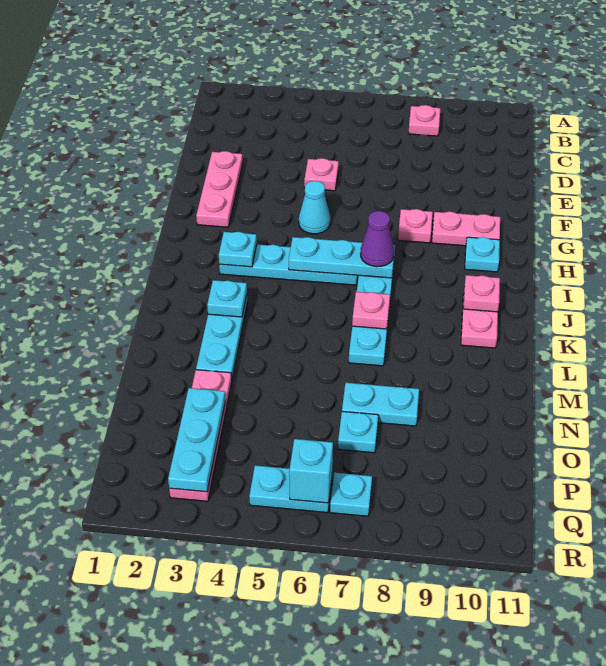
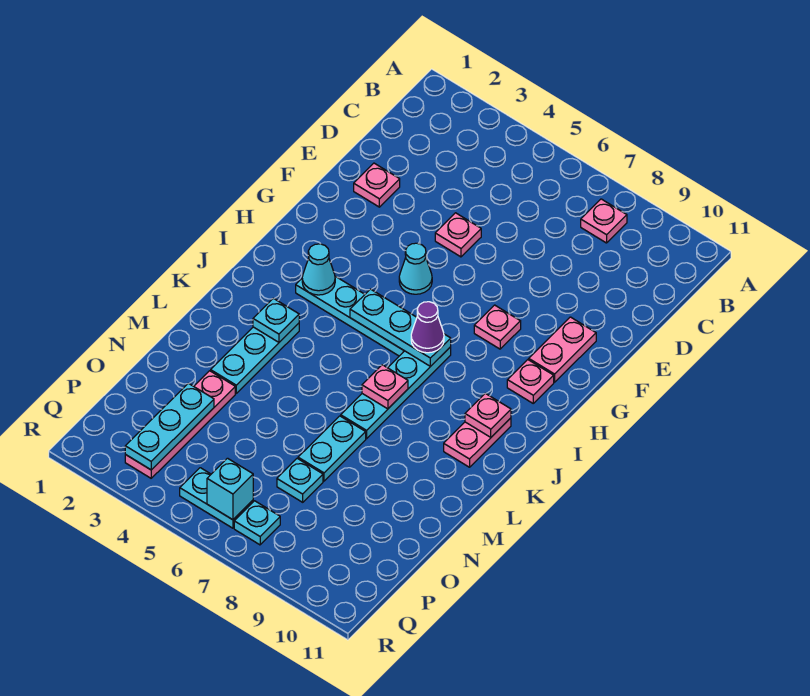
pink plate E2:G2 level 1 -> pink plate E2 level 1
pink plate G9:G10 level 1 -> pink plate F10:G10 level 1
cyan plate H10 level 1 -> pink plate H10 level 1
cyan plate I3 level 2 -> cyan cone I3 level 2
cyan plate N7:N8 level 1 -> cyan plate M7:N7 level 1

